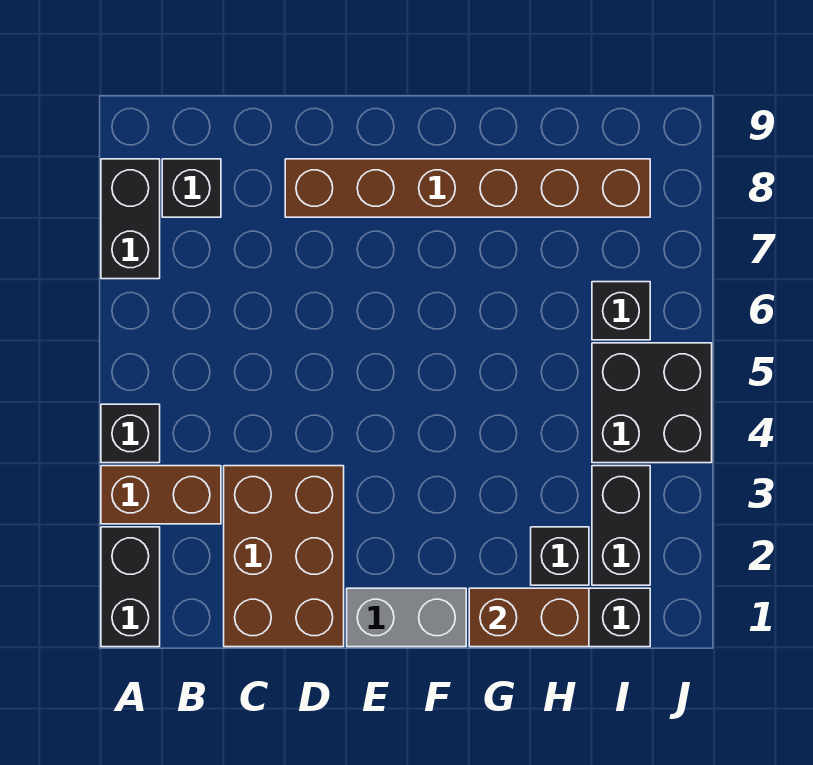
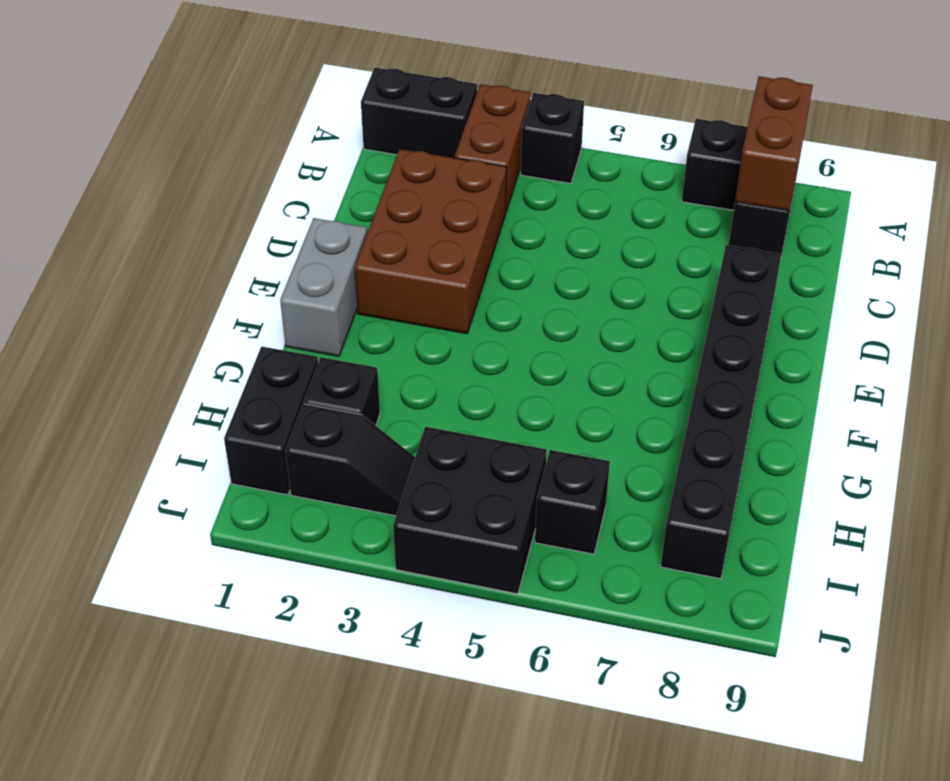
brown brick C1:D3 level 1 -> brown brick C2:E3 level 1
brown brick D8:I8 level 1 -> black brick D8:I8 level 1
brown brick G1:H1 level 2 -> brown brick A8:B8 level 2
black brick I2:I3 level 1 -> black slope I2:I3 level 1 top 2

